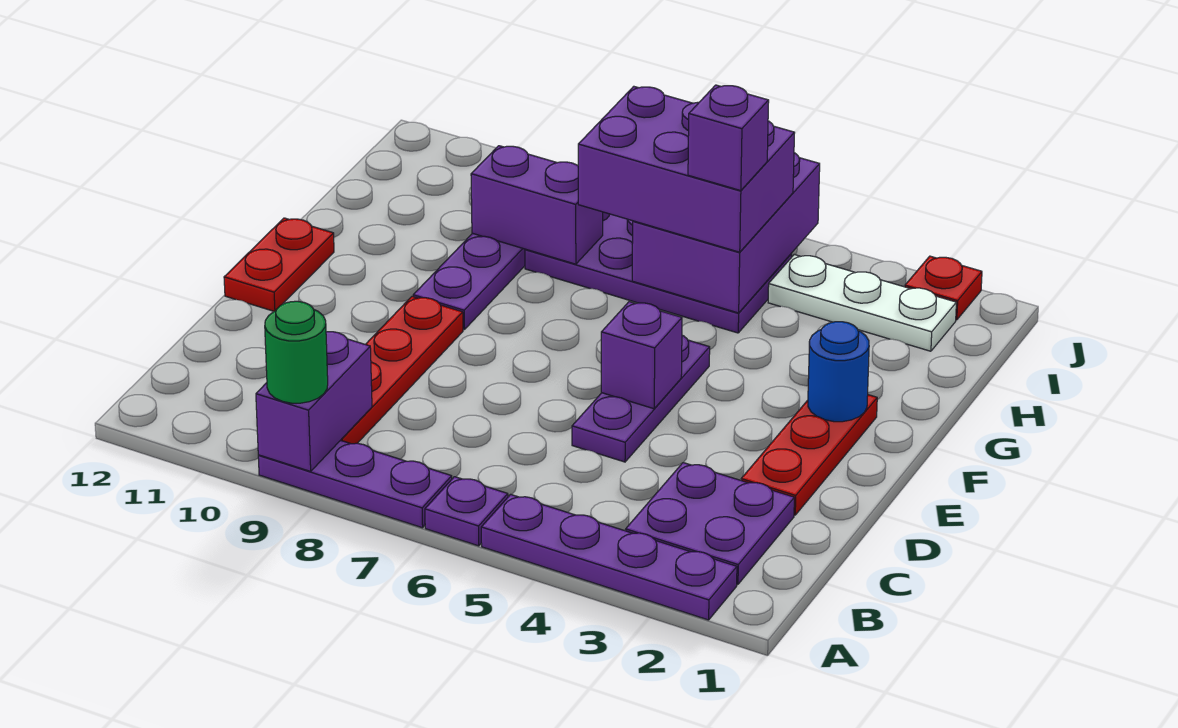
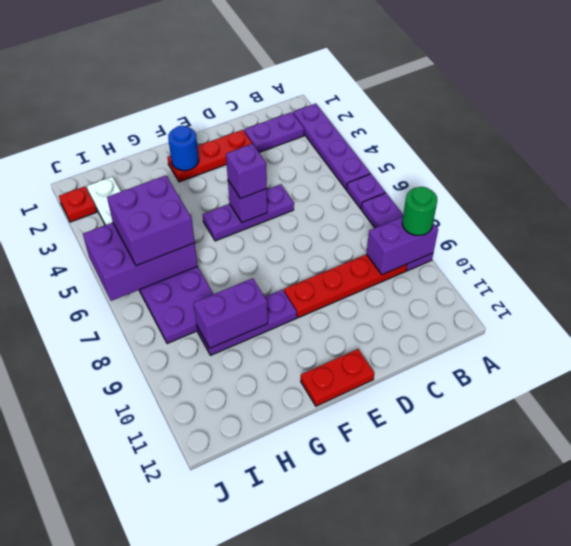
purple plate B2:C3 level 1 -> purple plate B2:C2 level 1
purple brick H5:I7 level 3 -> purple brick H5:I6 level 3
purple brick H5 level 4 -> purple brick E5 level 3
purple brick H8:H9 level 2 -> purple brick G9:H9 level 2

